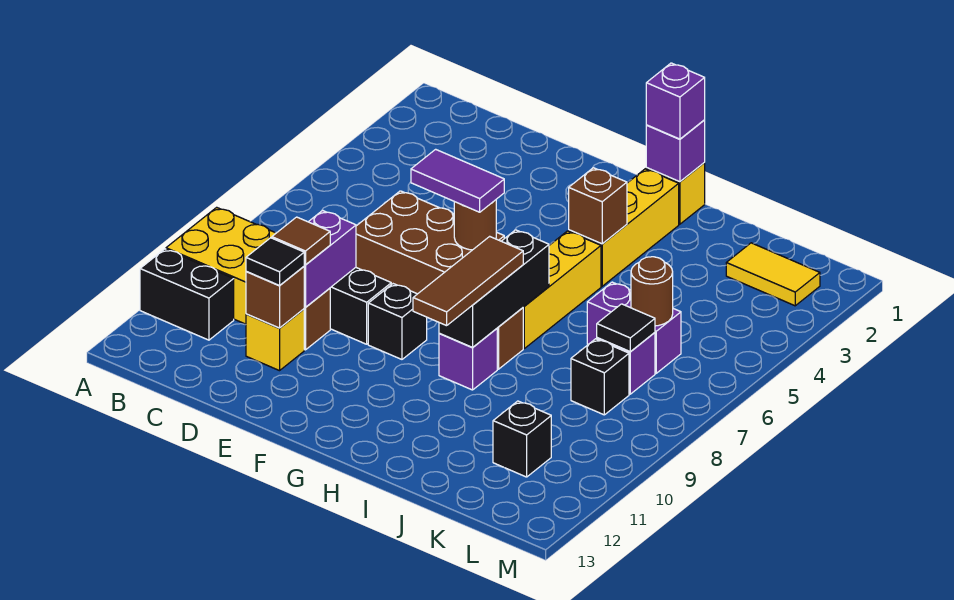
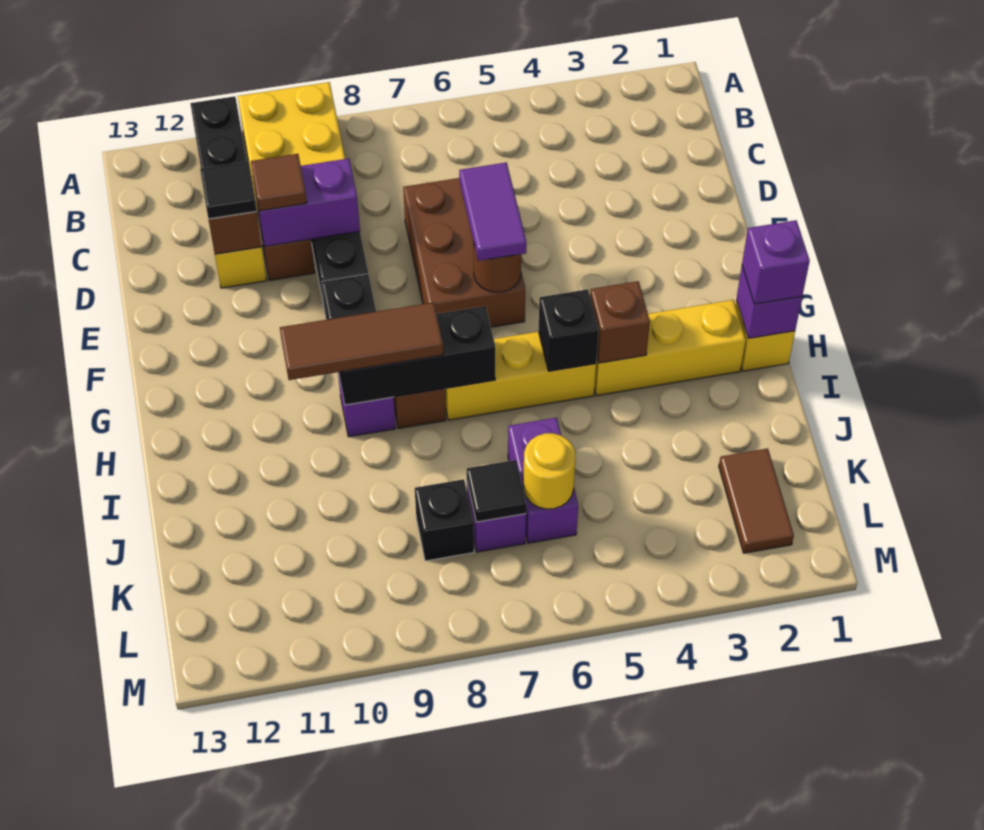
yellow tile K2:L2 level 1 -> brown tile K2:L2 level 1
brown round brick K6 level 2 -> yellow round brick K6 level 2
black brick K11 level 1 -> black brick H5 level 2

